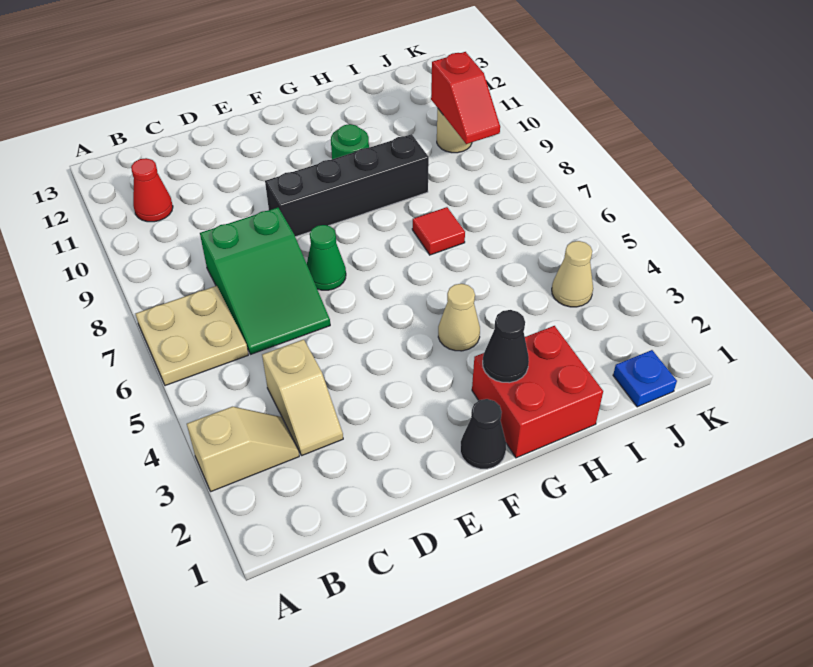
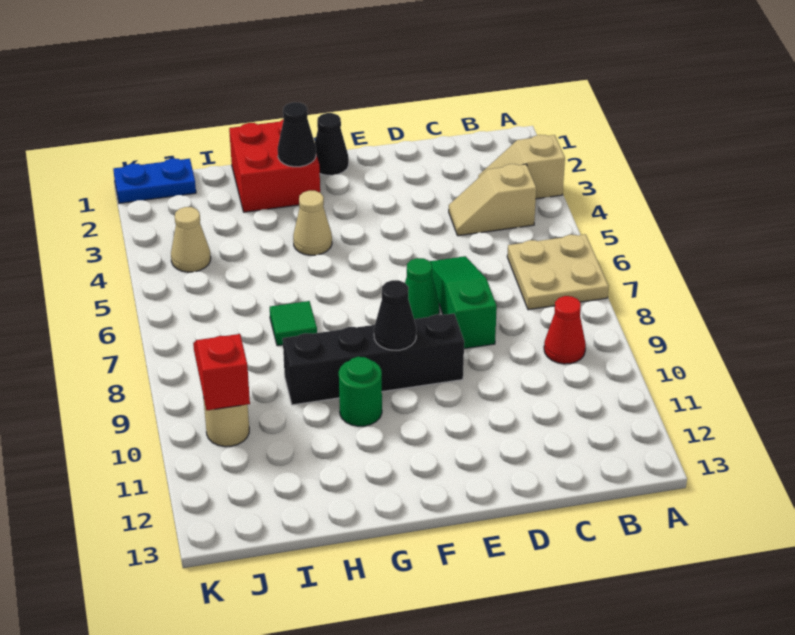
red cone B11 level 1 -> red cone B9 level 1
tan slope C3:C4 level 1 top 4 -> tan slope B4:C4 level 1 top B
green slope C6:D8 level 1 top 8 -> green slope D6:D8 level 1 top 8
none -> black cone F9 level 2
red tile H7 level 1 -> green tile H7 level 1
blue plate J1 level 1 -> blue plate J1:K1 level 1

